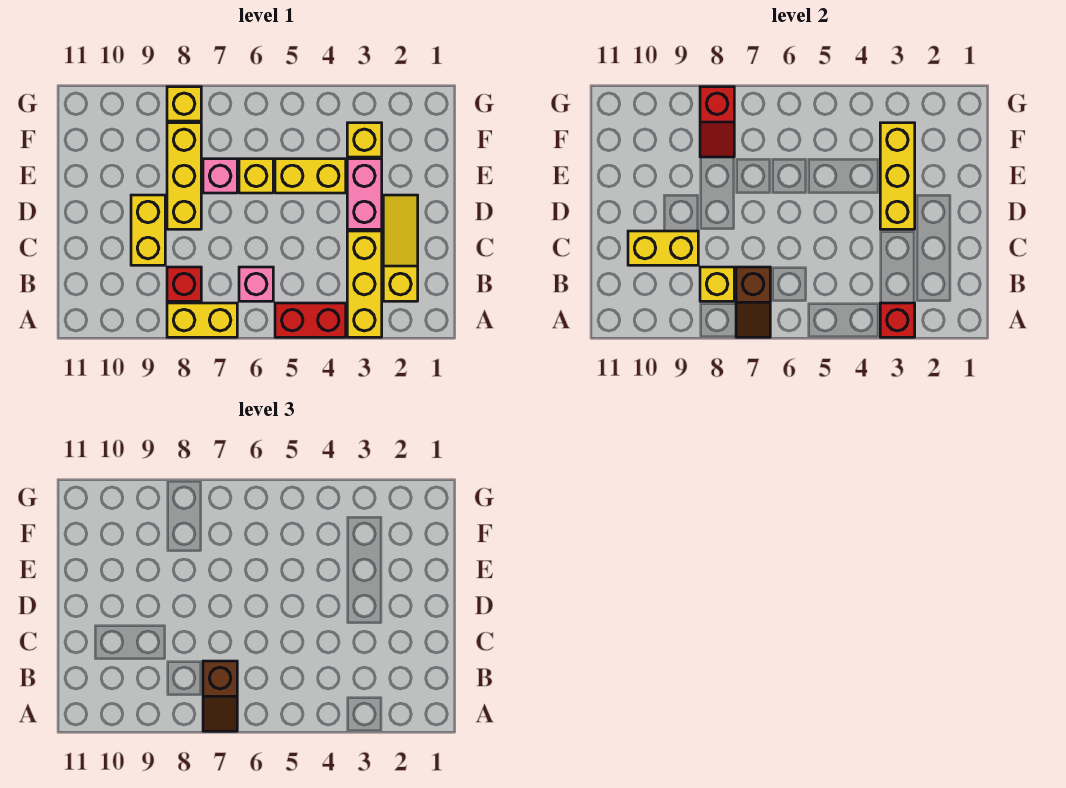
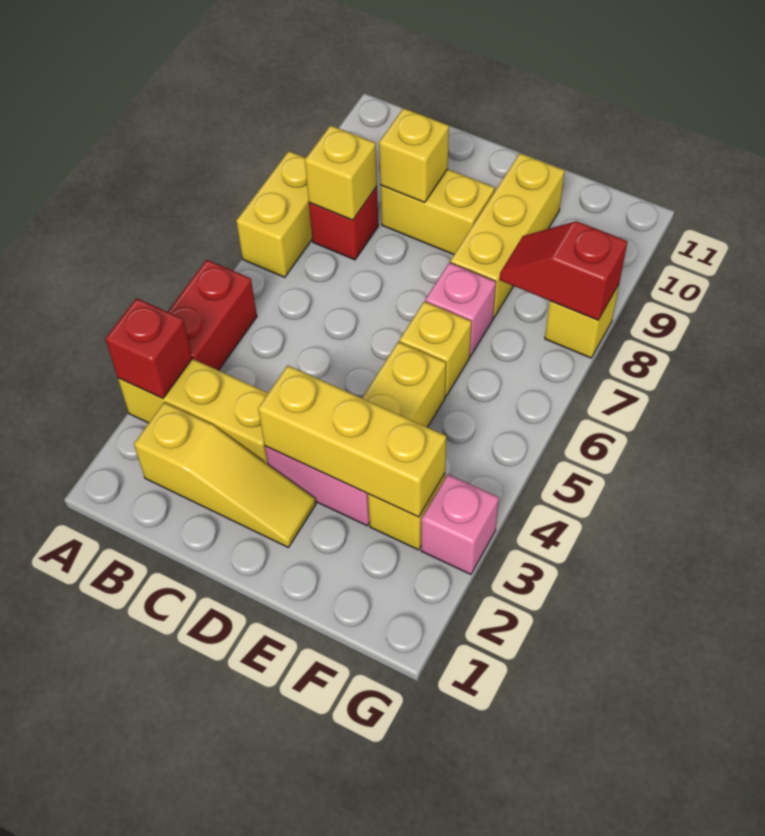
brown slope A7:B7 level 2 top B -> none
brown slope A7:B7 level 3 top B -> none
pink brick B6 level 1 -> pink brick G3 level 1
yellow brick C9:C10 level 2 -> yellow brick C9 level 2
yellow brick D8:F8 level 1 -> yellow brick E8:E10 level 1

